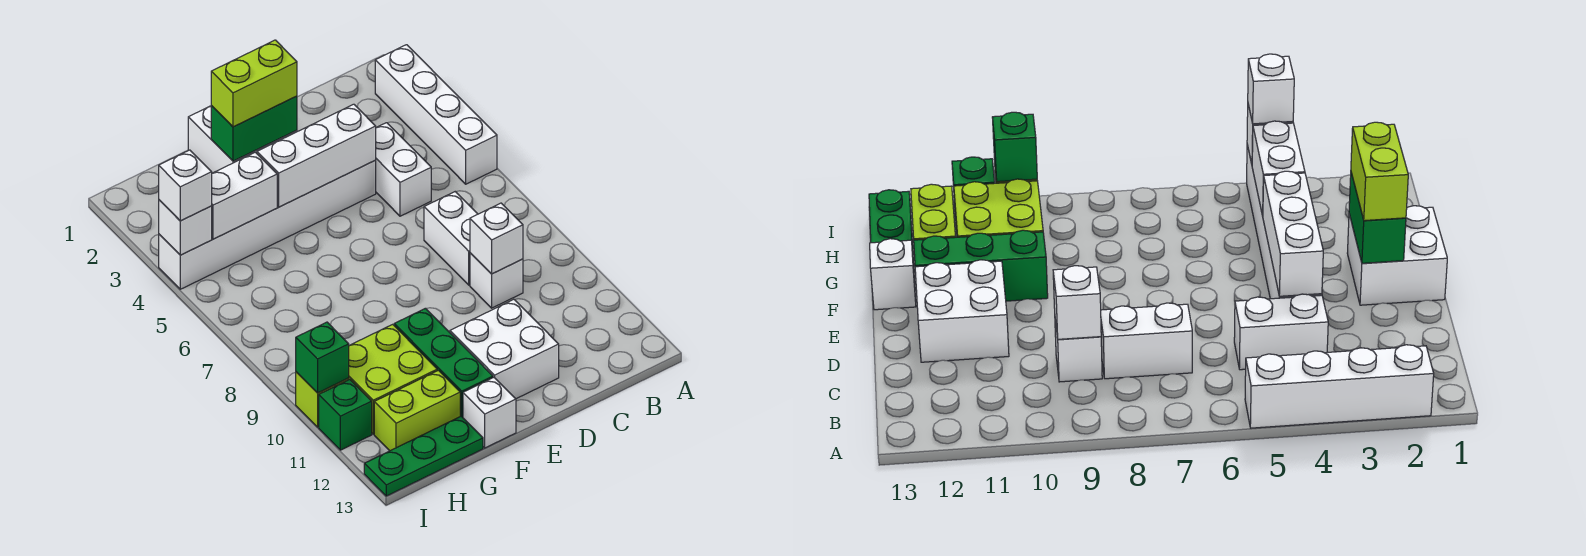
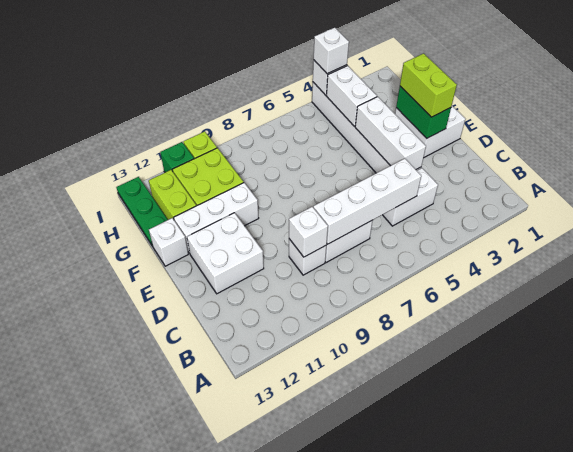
white brick A2:A5 level 1 -> white brick C5:C8 level 2
green brick F10:F12 level 1 -> white brick F10:F12 level 1
green brick I10 level 2 -> none

